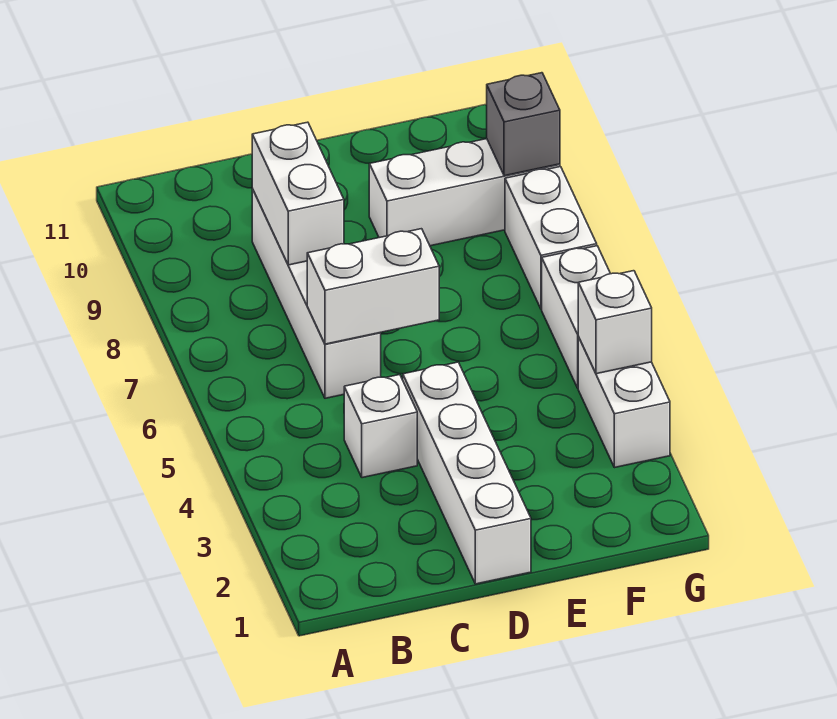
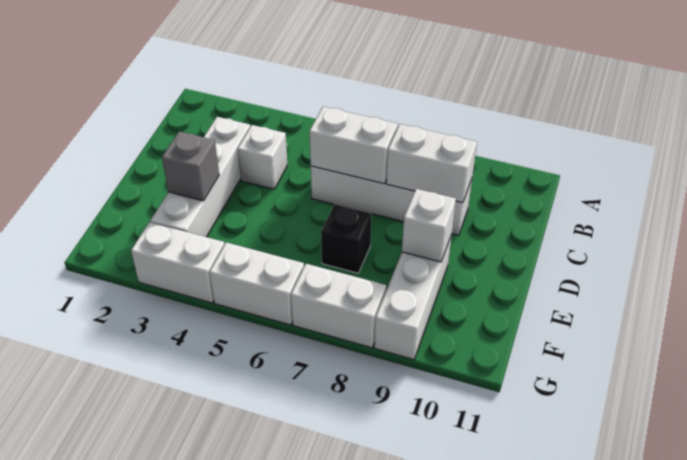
white brick C6:D6 level 2 -> white brick C6:C7 level 2
white brick D1:D4 level 1 -> white brick C3:F3 level 1
none -> black brick E7 level 1
white brick G4 level 2 -> white brick E9 level 2
grey brick G9 level 2 -> grey brick E3 level 2

